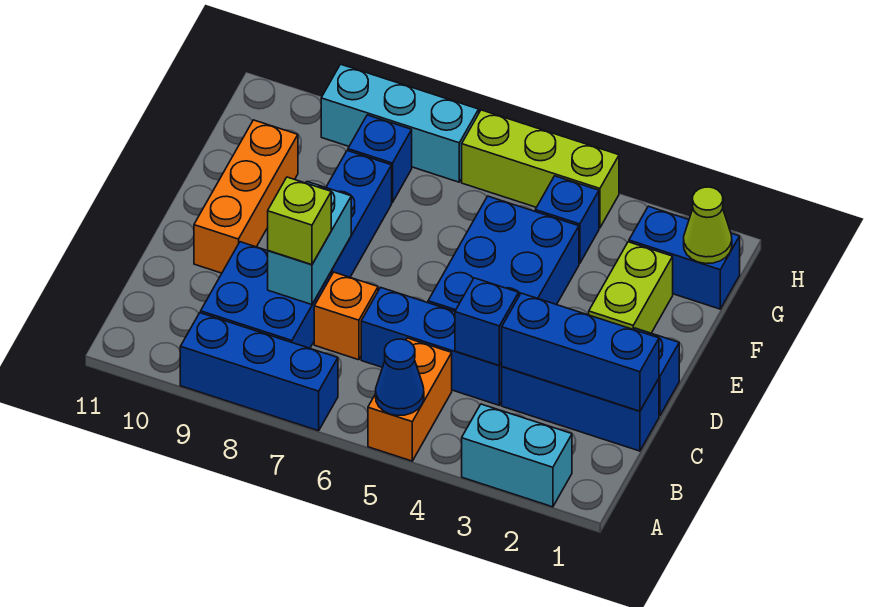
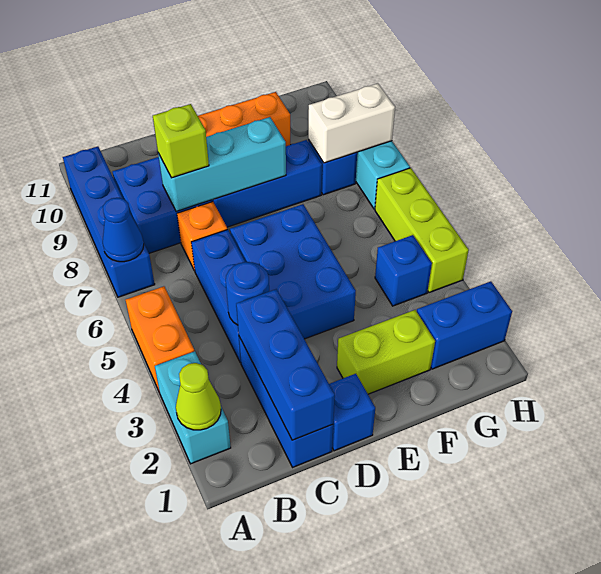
orange brick A5:B5 level 1 -> orange brick A4:A5 level 1
blue cone A5 level 2 -> blue cone A7 level 2
blue brick A7:A9 level 1 -> blue brick A7:A10 level 1
blue brick C4 level 2 -> blue round brick C4 level 2
cyan brick C8:D8 level 2 -> cyan brick C8:E8 level 2
blue brick D4:F5 level 1 -> blue brick D4:E6 level 1
blue brick G1:G2 level 1 -> blue brick G2:H2 level 1
lime cone G1 level 2 -> lime cone A2 level 2
none -> white brick G8:H8 level 2

